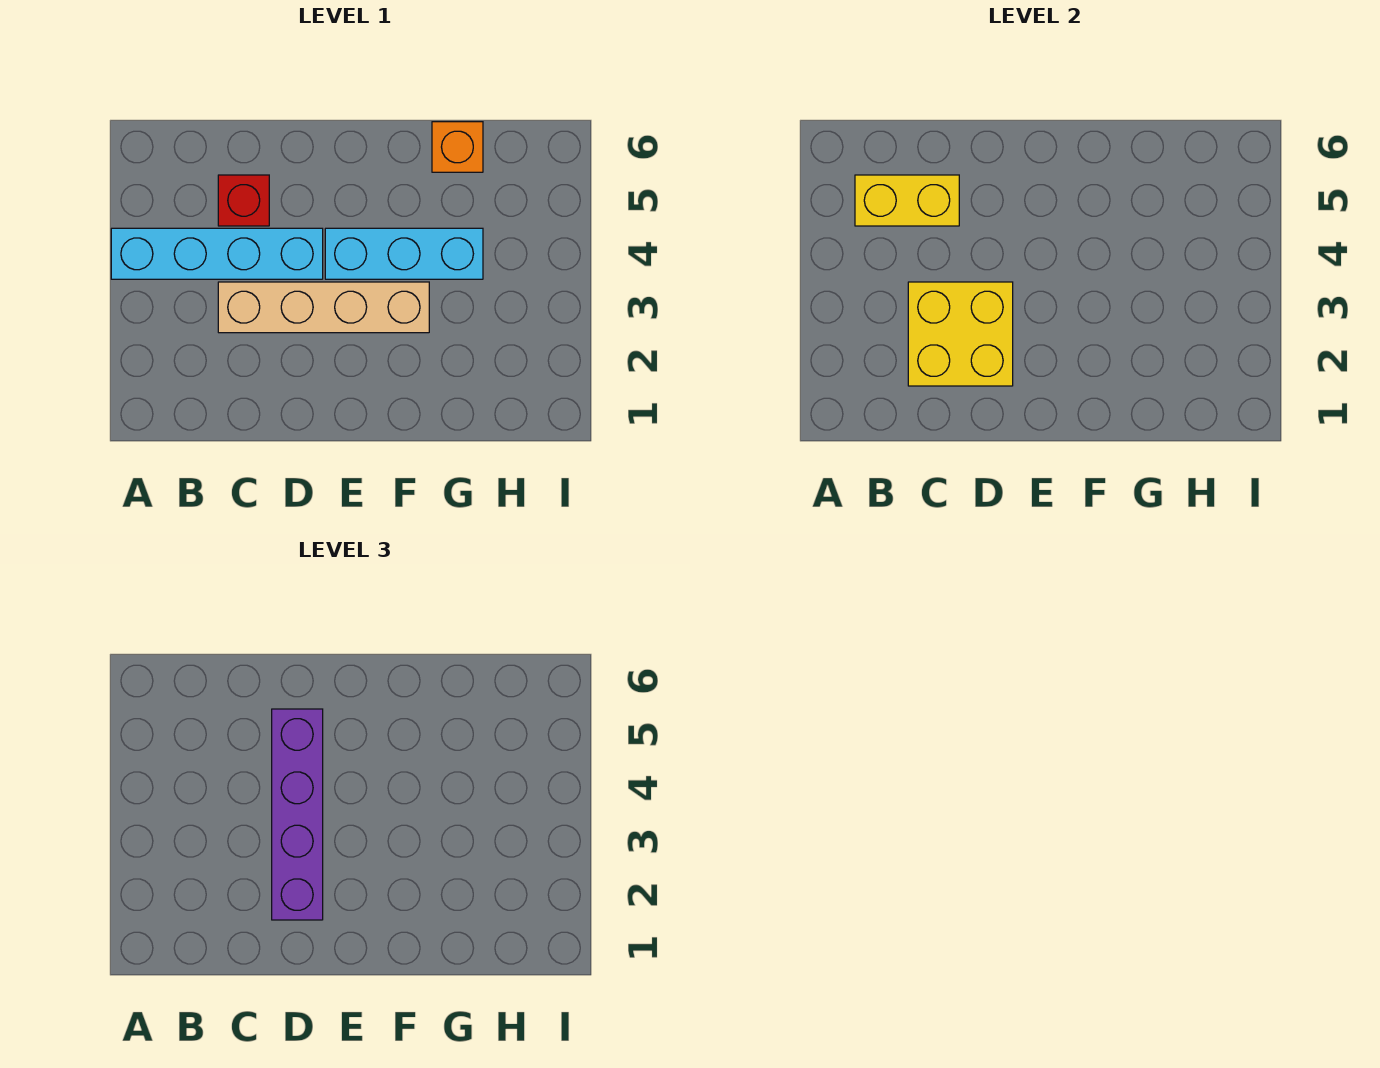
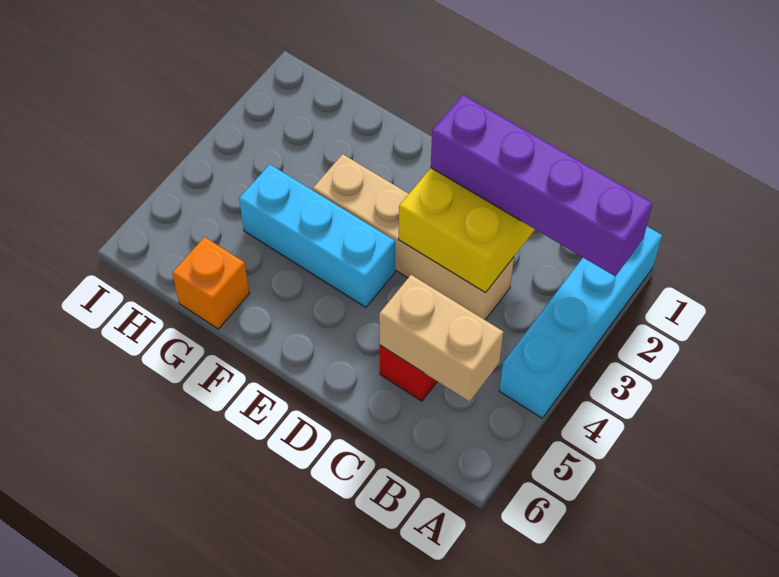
cyan brick A4:D4 level 1 -> cyan brick A1:A4 level 1
yellow brick B5:C5 level 2 -> tan brick B5:C5 level 2
purple brick D2:D5 level 3 -> purple brick A2:D2 level 3

